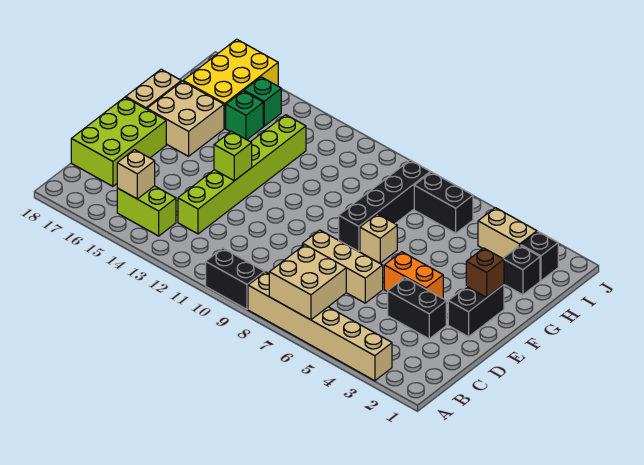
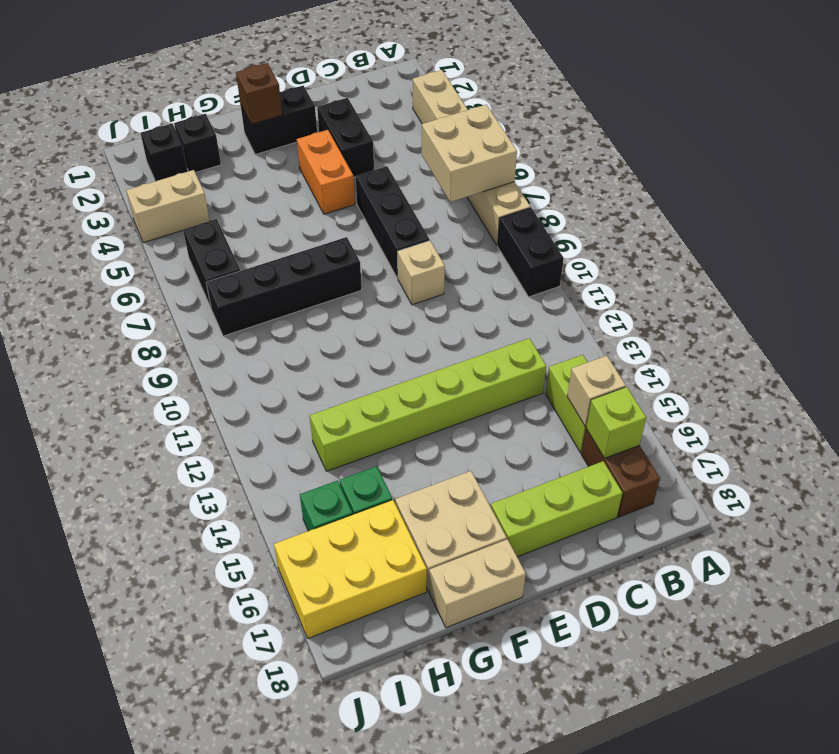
none -> brown brick B16:B17 level 1
lime brick C17:E18 level 1 -> lime brick C17:E17 level 1
tan brick D6:D8 level 1 -> black brick D6:D8 level 1
lime brick E13 level 2 -> lime brick B16 level 2
tan brick F7 level 1 -> tan brick D9 level 1
tan brick I3:I4 level 1 -> tan brick I4:J4 level 1

